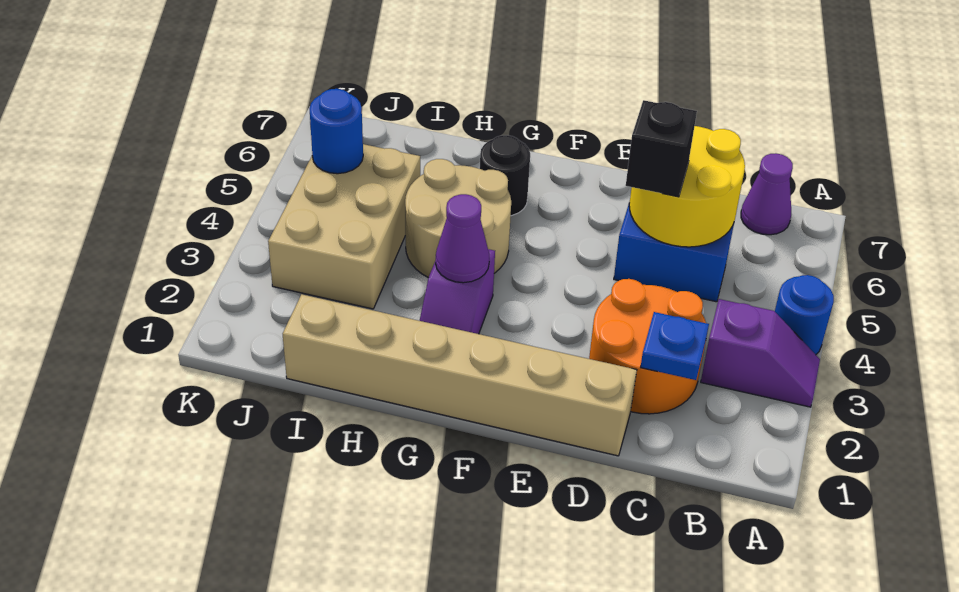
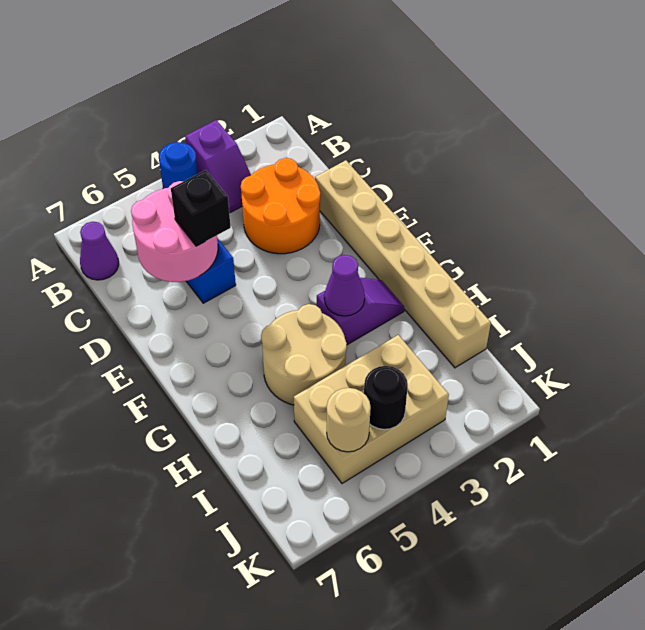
purple slope A3:B3 level 1 top B -> purple slope A3:B3 level 1 top A
blue plate C2 level 2 -> none
yellow round brick C5:D6 level 2 -> pink round brick C5:D6 level 2
black round brick G6 level 1 -> black round brick J4 level 2
blue round brick J5 level 2 -> tan round brick J5 level 2

